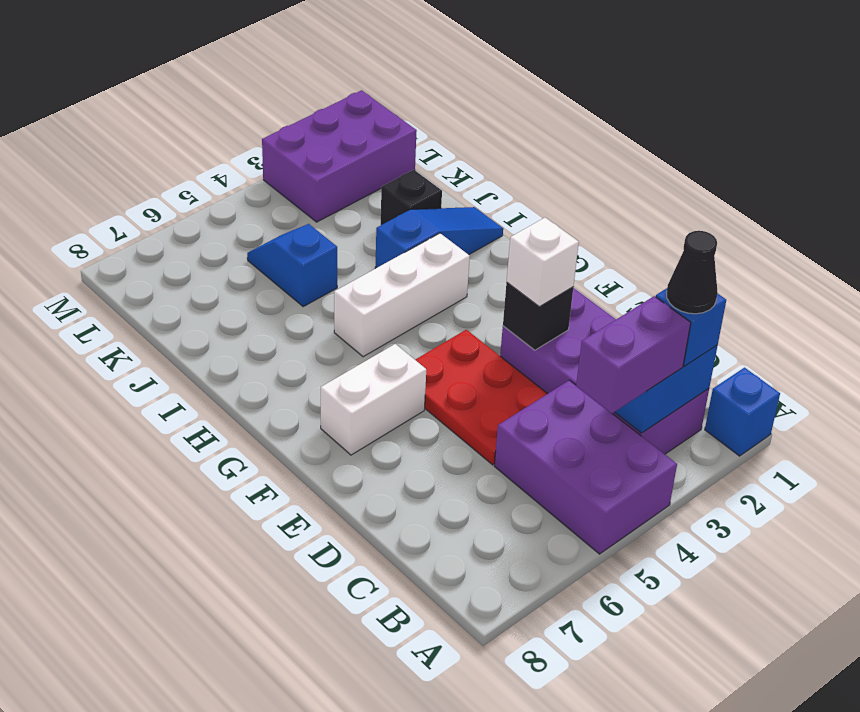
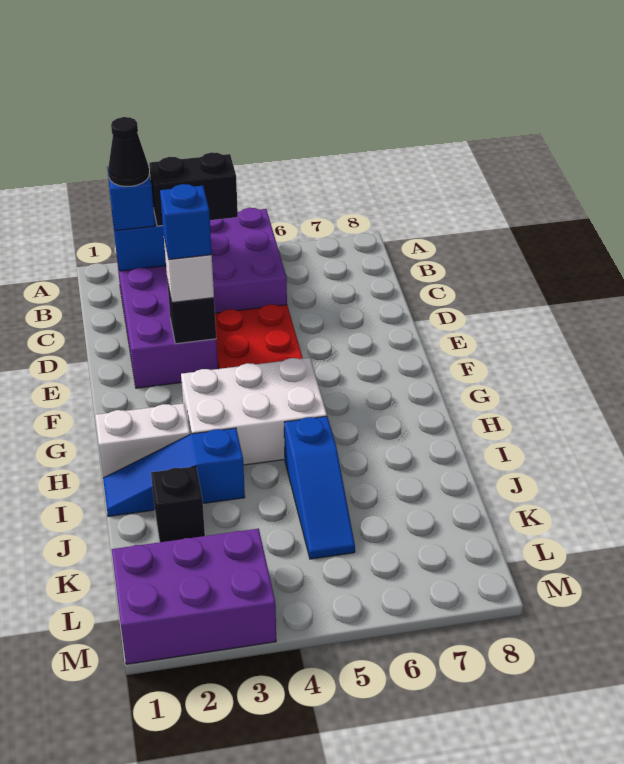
blue brick A1 level 1 -> blue brick E3 level 4
purple brick B3:B4 level 3 -> black brick B3:B4 level 3
white brick F6:F7 level 1 -> white brick H1:H2 level 1
white brick H3:H5 level 1 -> white brick G3:H5 level 1
blue slope J5:K5 level 1 top J -> blue slope I5:K5 level 1 top I

